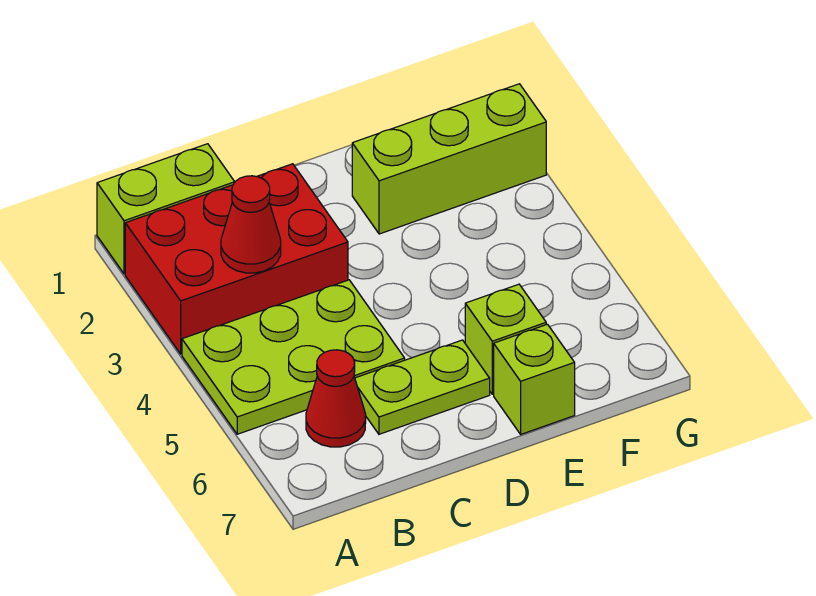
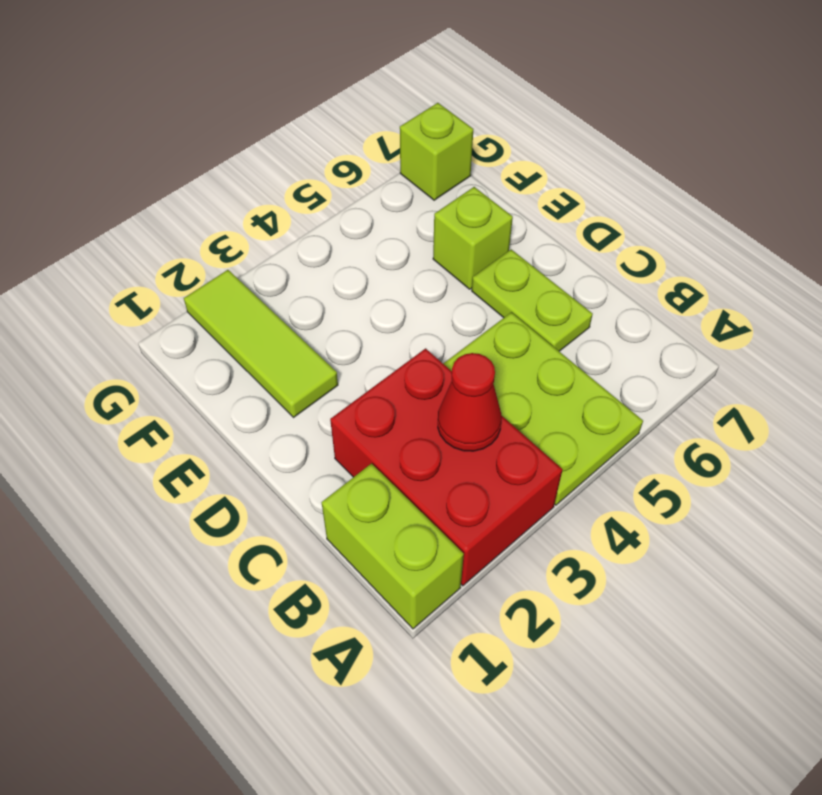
red cone B6 level 1 -> none
lime brick E2:G2 level 1 -> lime tile E2:G2 level 1
lime brick E7 level 1 -> lime brick G7 level 1

